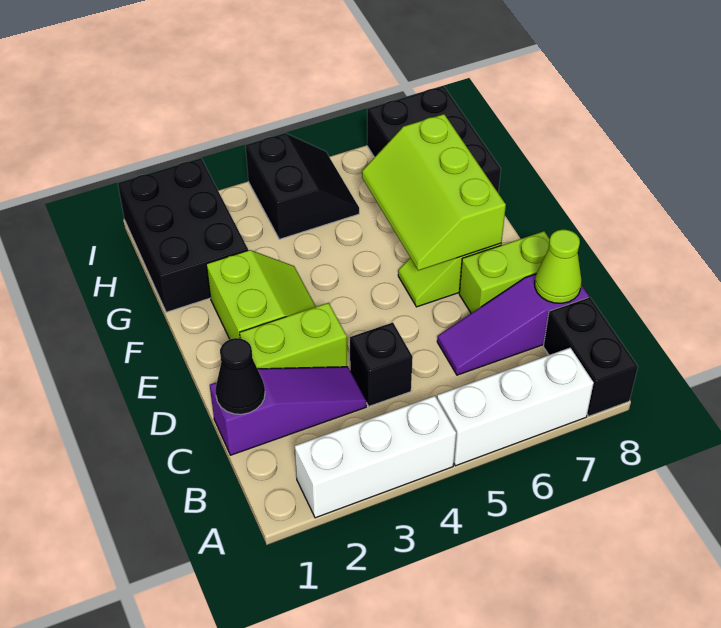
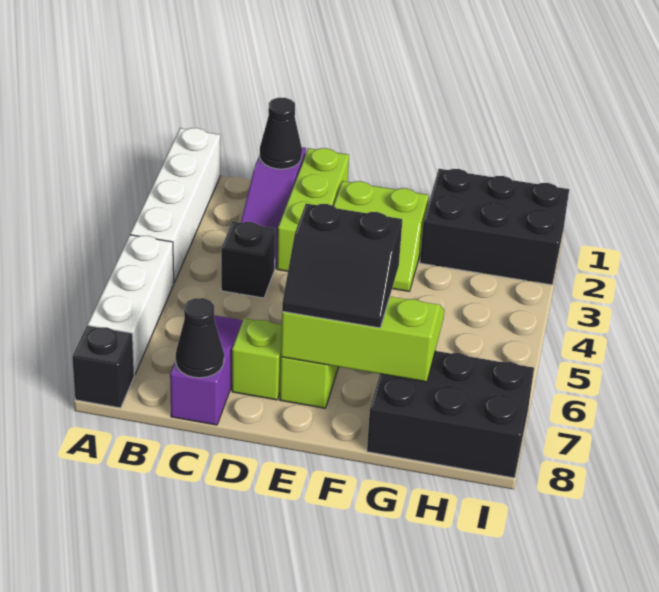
white brick A2:A4 level 1 -> white brick A1:A4 level 1
black brick A8:B8 level 1 -> black brick A8 level 1
lime cone C8 level 2 -> black cone C8 level 2
lime brick D2:D3 level 1 -> lime brick D1:D3 level 1
lime brick D7:D8 level 1 -> lime brick D7 level 1
black slope H4:I5 level 1 top 4 -> black slope E6:F7 level 3 top 6

